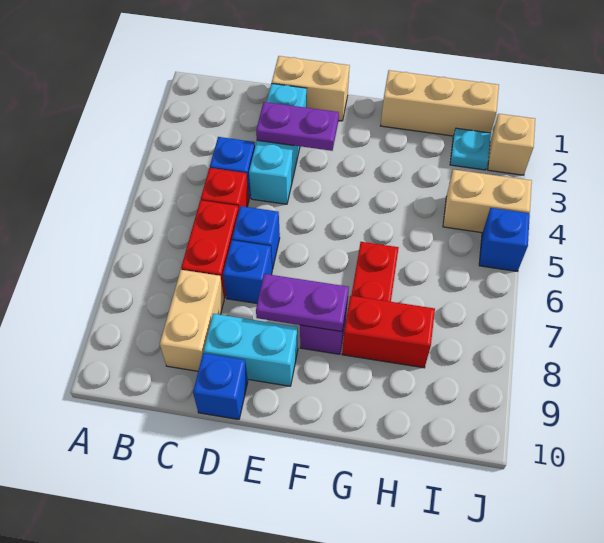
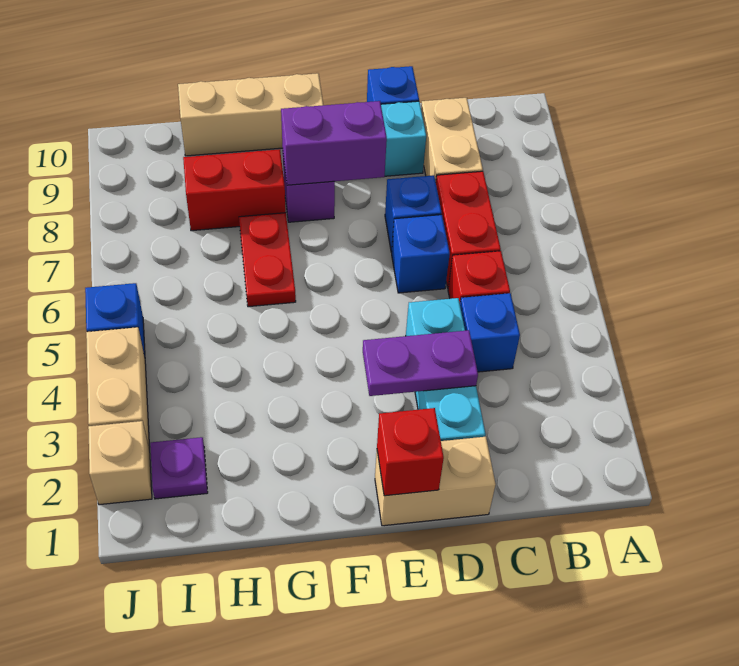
none -> red brick E1 level 2
purple plate E8:F8 level 2 -> purple brick E8:F8 level 2
tan brick G1:I1 level 1 -> tan brick F10:H10 level 1
cyan plate I2 level 1 -> purple plate I2 level 1
tan brick I4:J4 level 1 -> tan brick J3:J4 level 1

